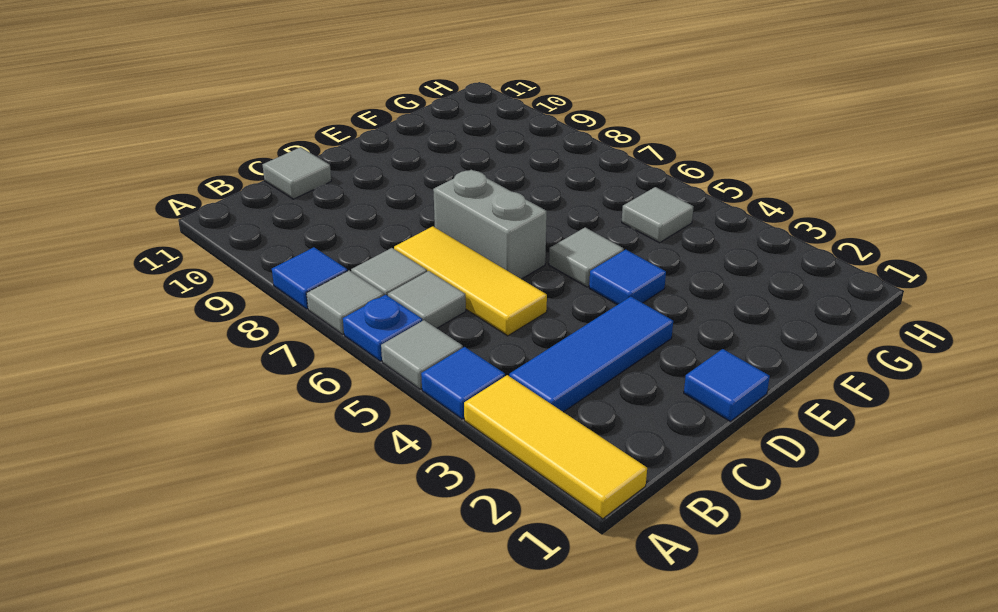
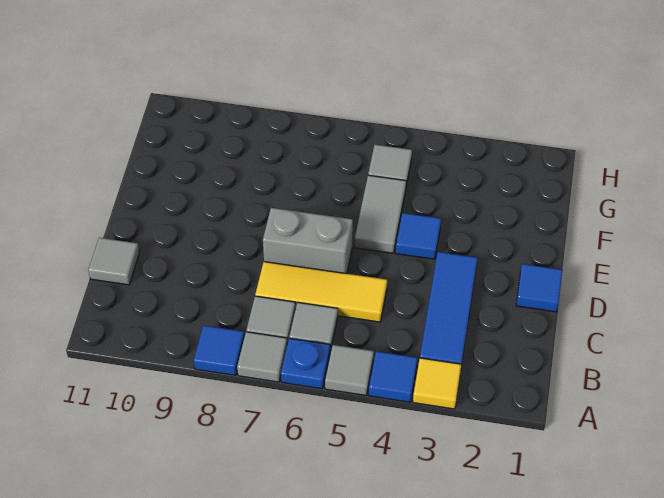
yellow tile A1:A3 level 1 -> yellow tile A3 level 1
grey tile E5 level 1 -> grey tile E5:F5 level 1

